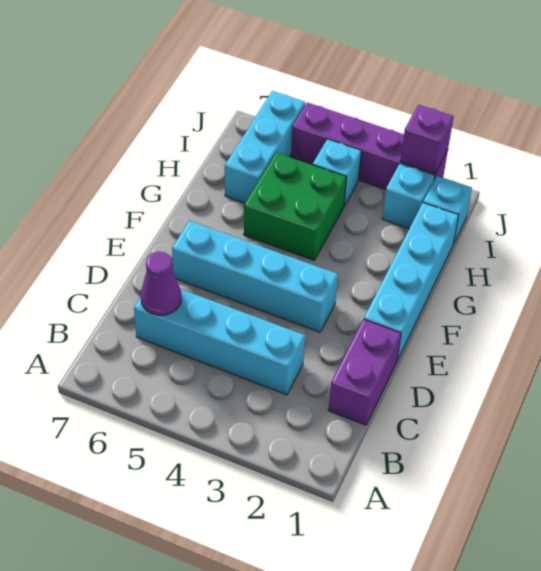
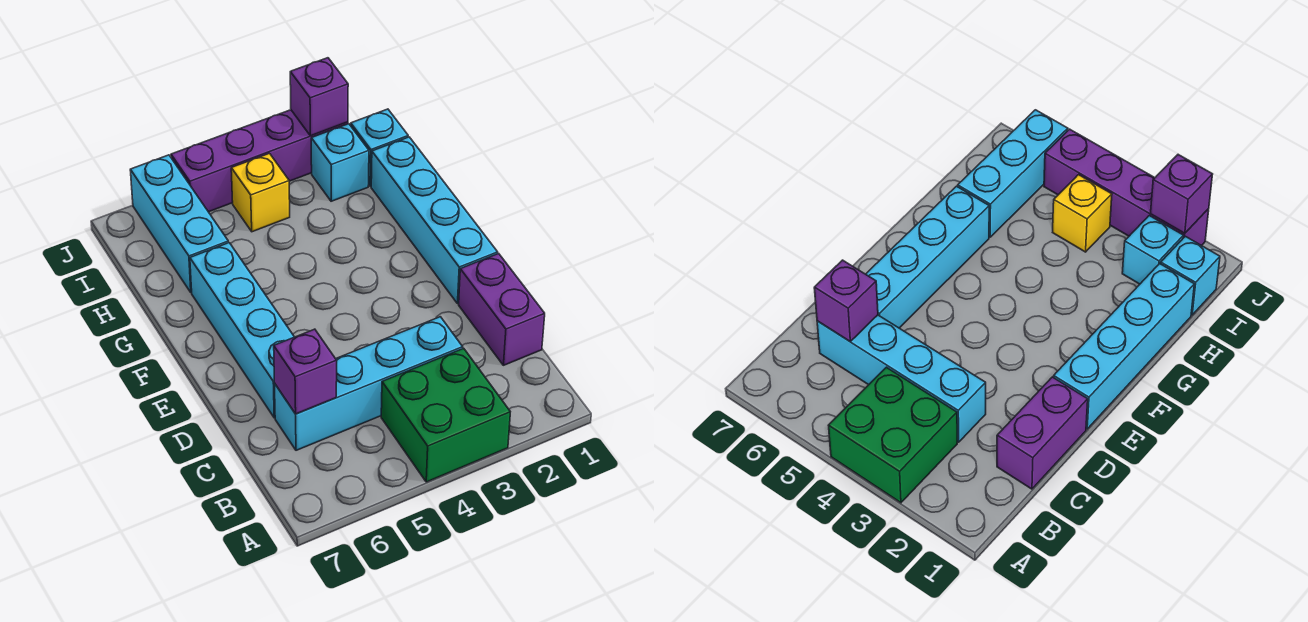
purple cone C6 level 2 -> purple brick C6 level 2
cyan brick E3:E6 level 1 -> cyan brick D6:G6 level 1
green brick G4:H5 level 1 -> green brick A3:B4 level 1
cyan brick I4 level 1 -> yellow brick I4 level 1

